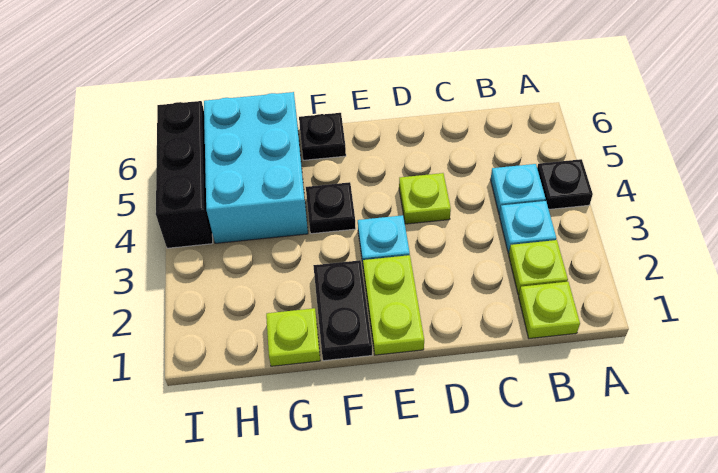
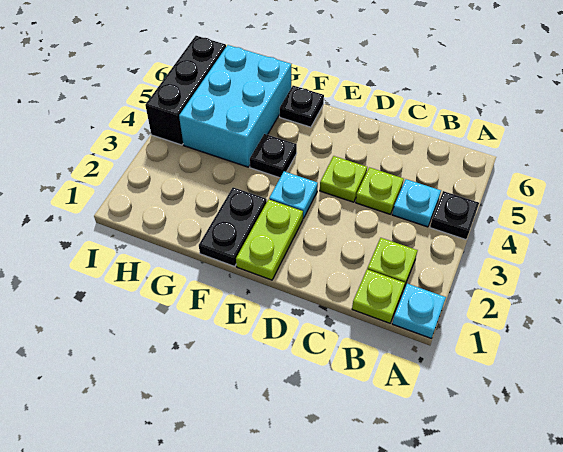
cyan plate B3 level 1 -> cyan plate A1 level 1
lime plate G1 level 1 -> lime plate C4 level 1

